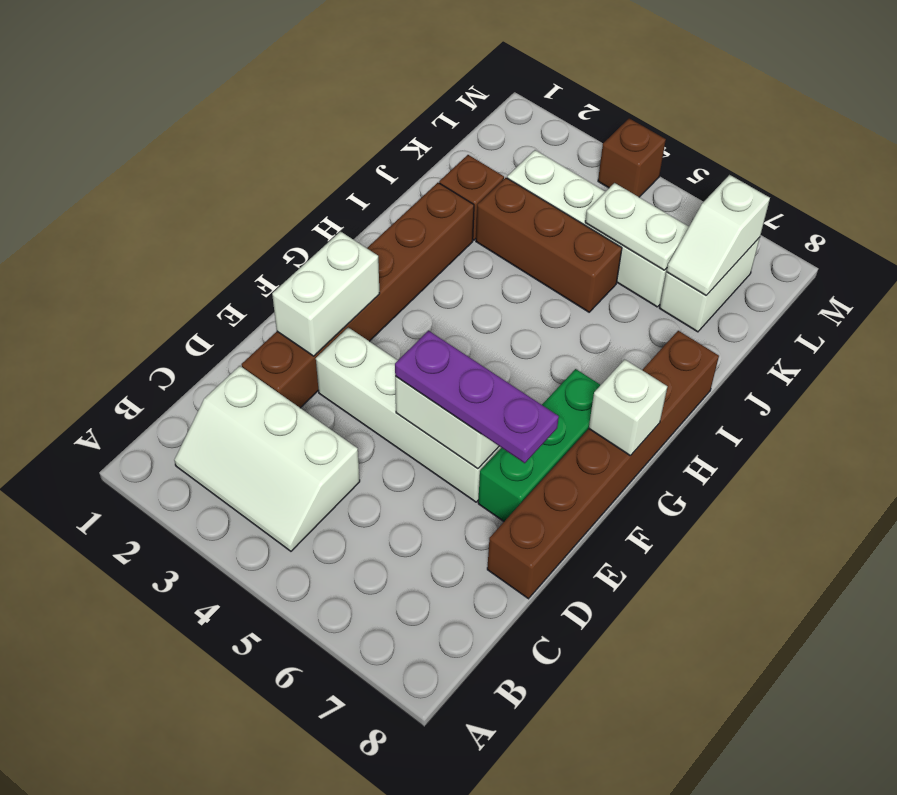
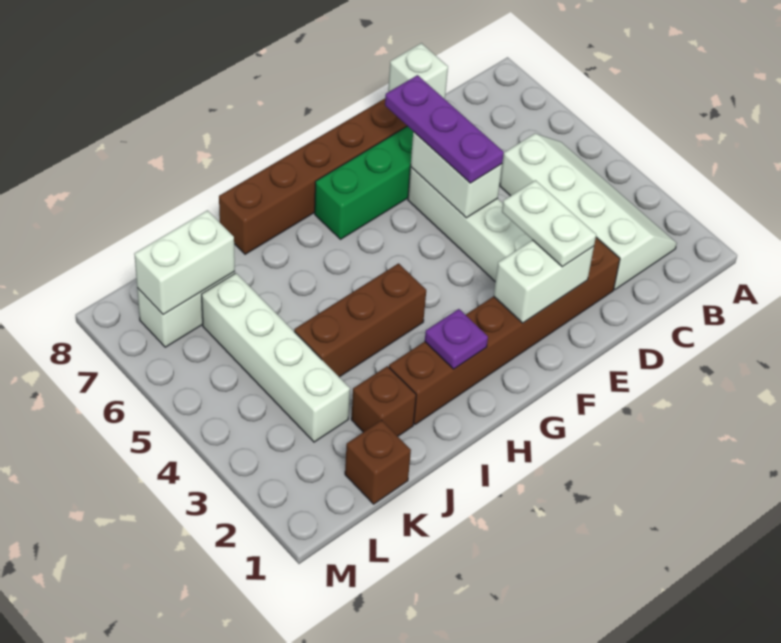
white slope B2:C4 level 1 top C -> white slope B2:C5 level 1 top C
white brick G8 level 2 -> white brick D8 level 2
none -> purple plate H2 level 2
brown brick J3:J5 level 1 -> brown brick H4:J4 level 1
white plate K5:K6 level 2 -> white plate E2:E3 level 3
white slope K7:L7 level 2 top L -> white brick K7:L7 level 2
brown brick M4 level 1 -> brown brick K1 level 1

